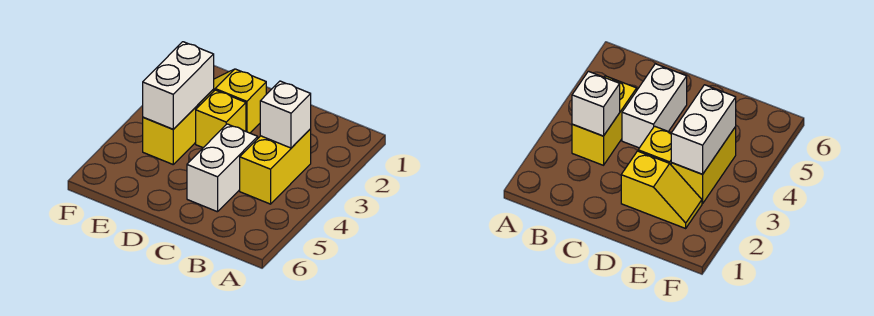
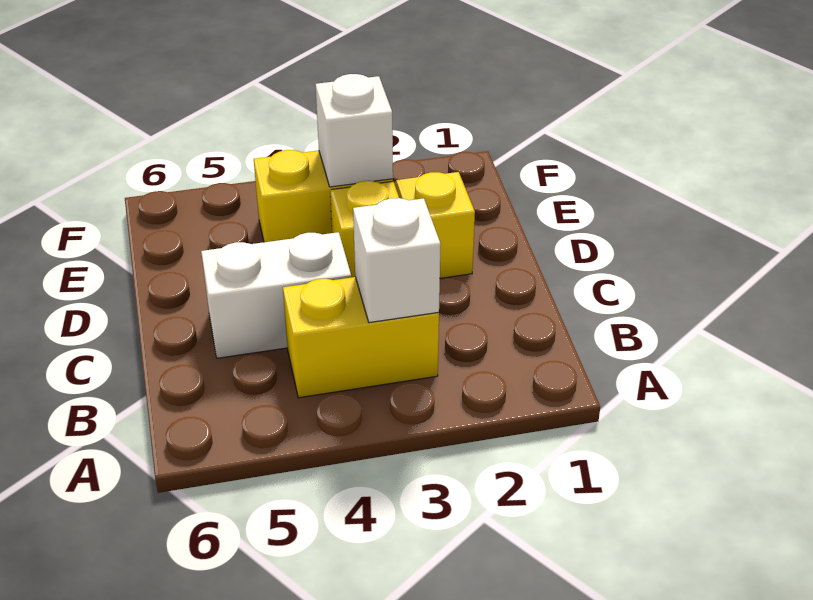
white brick E3:E4 level 2 -> white brick E3 level 2

